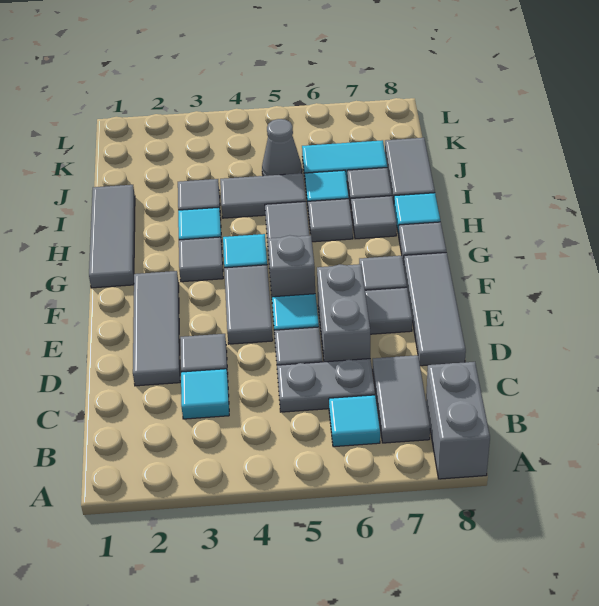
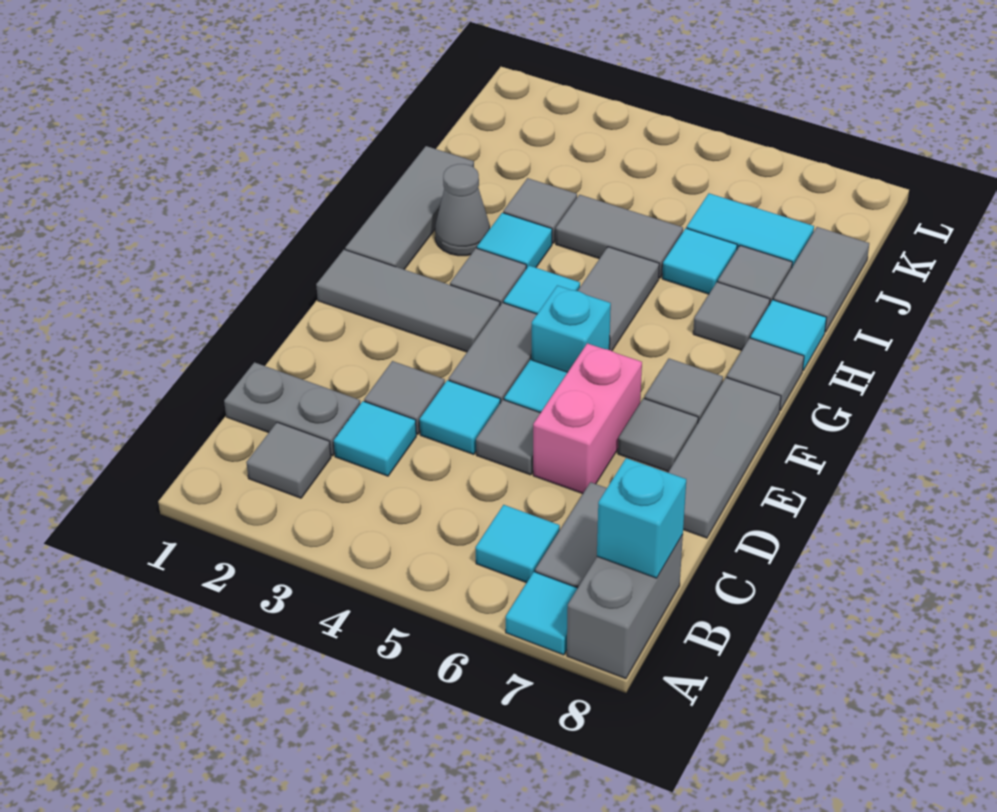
none -> cyan tile A7 level 1
none -> cyan brick B8 level 2
grey plate C5:C6 level 1 -> grey plate C1:C2 level 1
grey tile D2:F2 level 1 -> grey tile F1:F3 level 1
none -> cyan tile D4 level 1
grey brick D6:E6 level 1 -> pink brick D6:E6 level 1
grey brick F5 level 1 -> cyan brick F5 level 1
grey tile H6 level 1 -> grey tile B2 level 1
grey cone J5 level 1 -> grey cone H2 level 1

